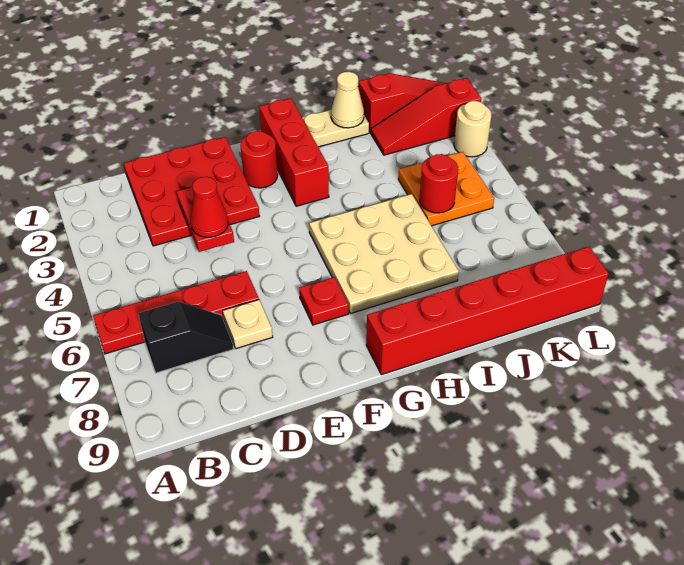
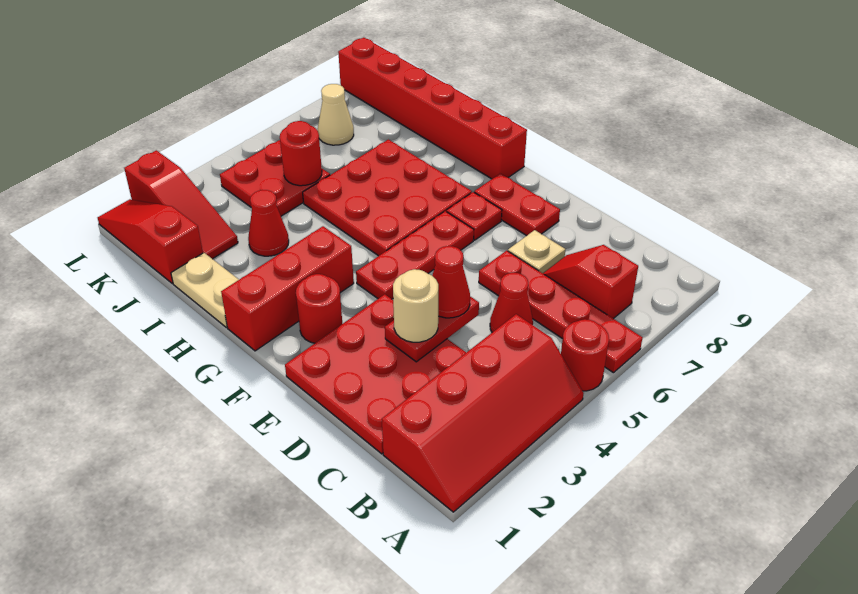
none -> red slope A1:B4 level 1 top B
none -> red round brick A5 level 1
black slope B7:C7 level 1 top B -> red slope B7:C7 level 1 top B
none -> red cone C5 level 1
none -> red plate E8:F8 level 1
none -> red plate F4:F6 level 1
tan plate G5:I7 level 1 -> red plate G5:I7 level 1
tan cone I1 level 2 -> tan cone K7 level 1
none -> red cone I3 level 1
orange plate J4:K5 level 1 -> red plate J4:K5 level 1
tan round brick L3 level 1 -> tan round brick D3 level 3

